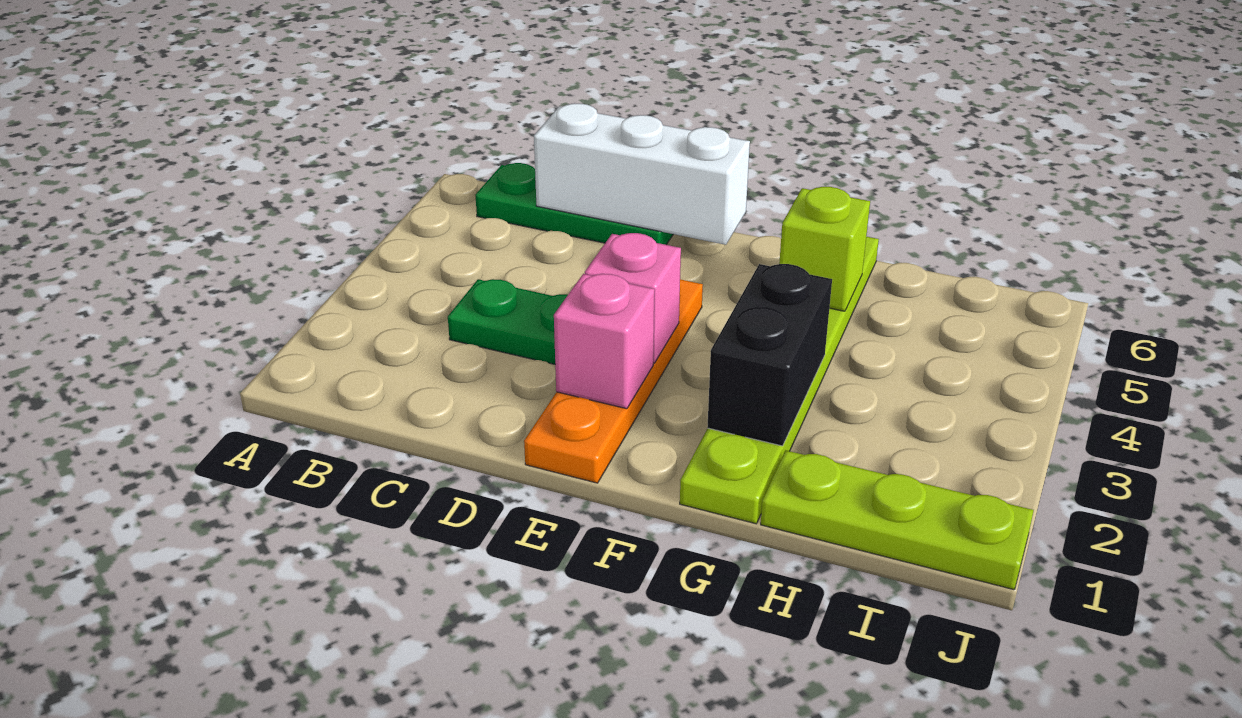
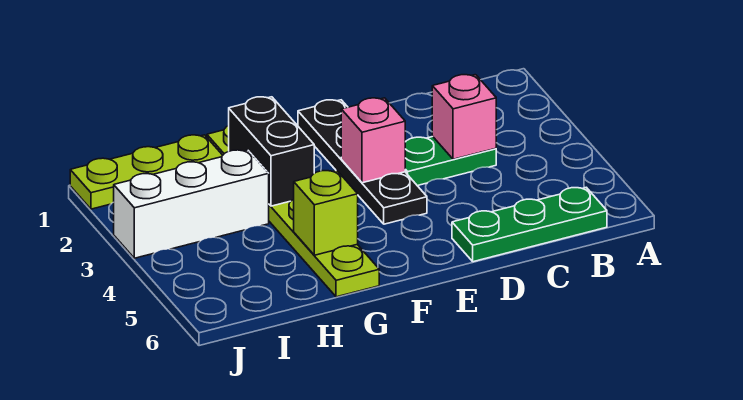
white brick C6:E6 level 2 -> white brick H3:J3 level 1
orange plate E1:E4 level 1 -> black plate E1:E4 level 1
pink brick E2 level 2 -> pink brick C3 level 2

